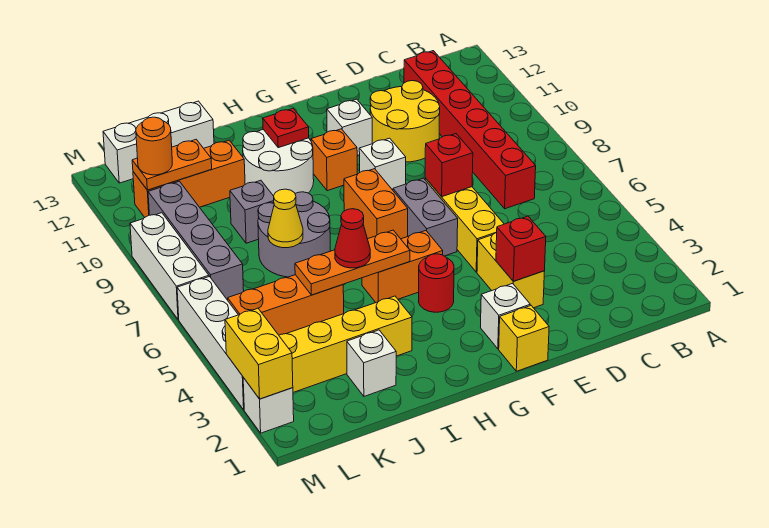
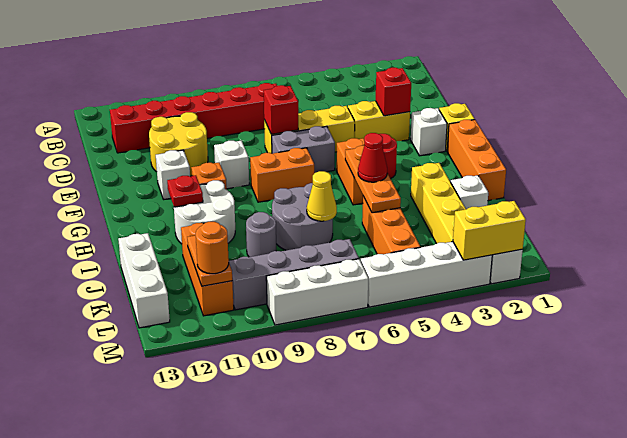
none -> orange brick G1:I1 level 1
grey brick J9 level 1 -> grey round brick J9 level 1

